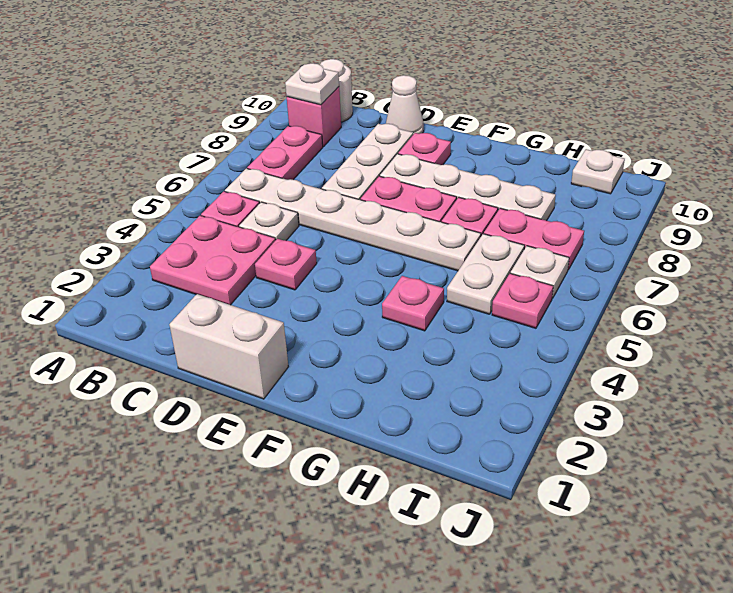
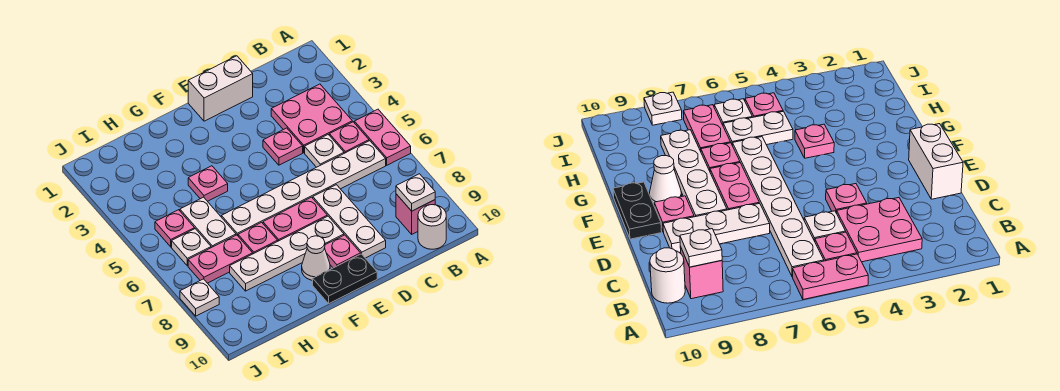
pink plate B7:B8 level 1 -> pink plate A5:A6 level 1
white cone D10 level 1 -> white cone F9 level 1
none -> black plate E10:F10 level 1
white plate I10 level 1 -> white plate J8 level 1

